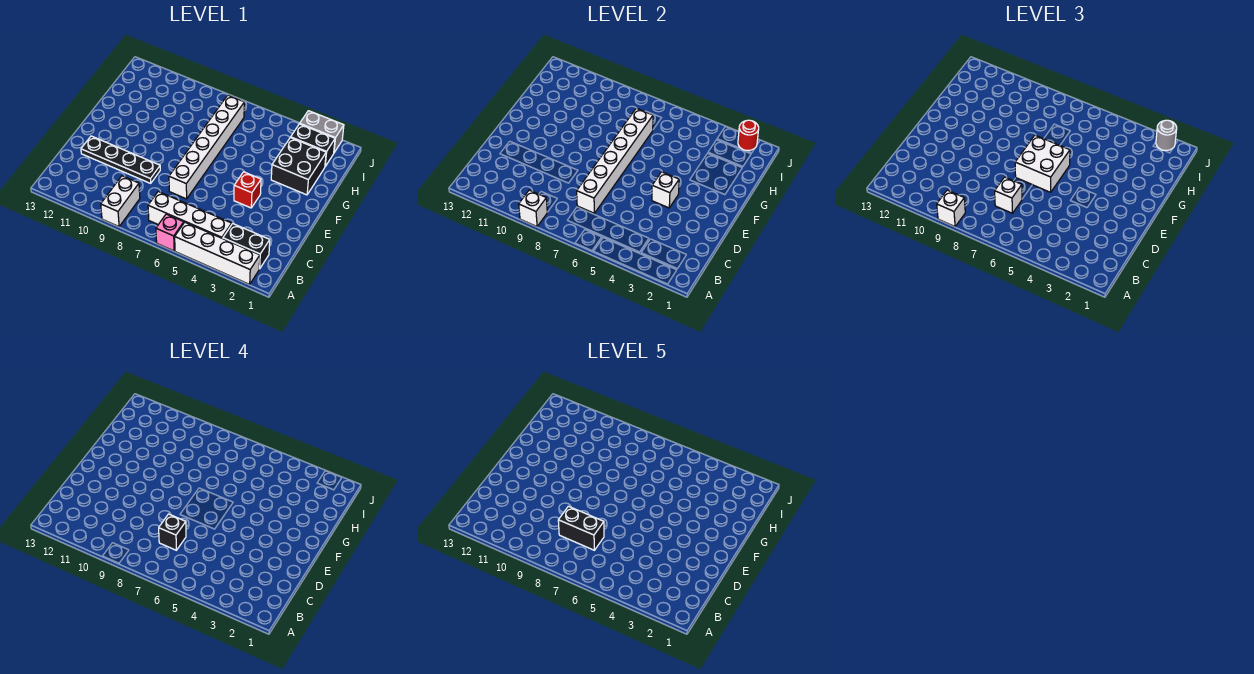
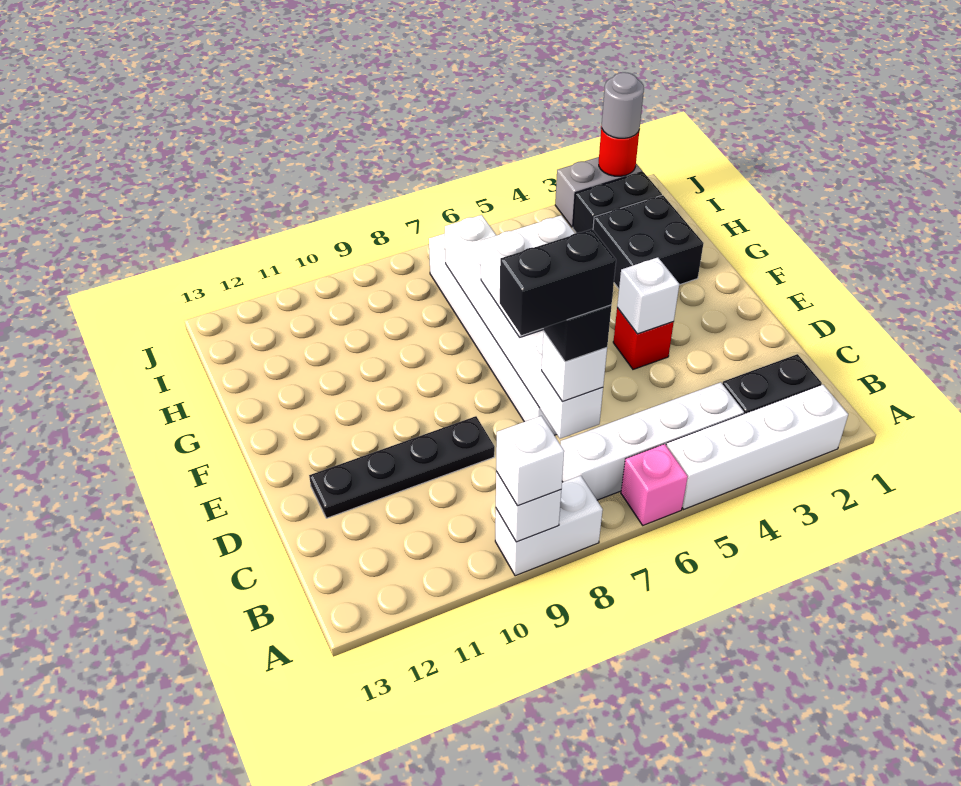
white brick A9:B9 level 1 -> white brick A8:A9 level 1

